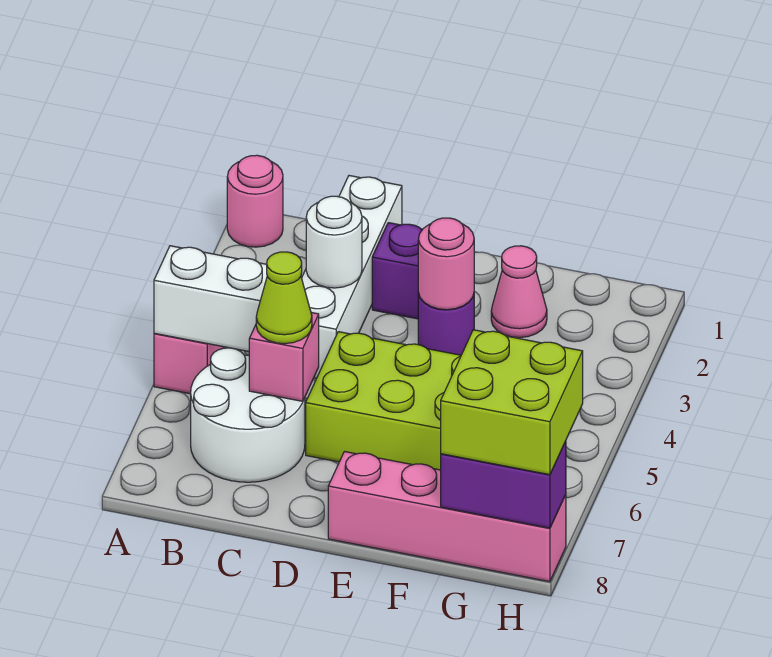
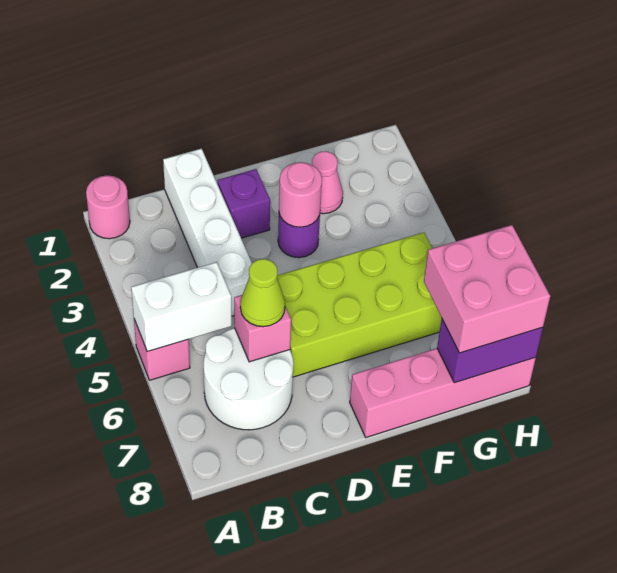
white round brick C3 level 2 -> none
lime brick G7:H8 level 3 -> pink brick G7:H8 level 3

